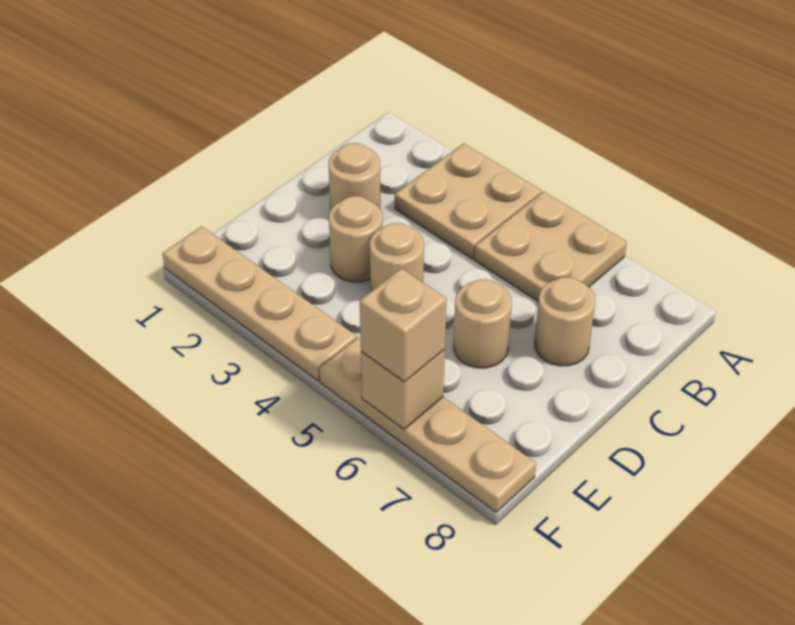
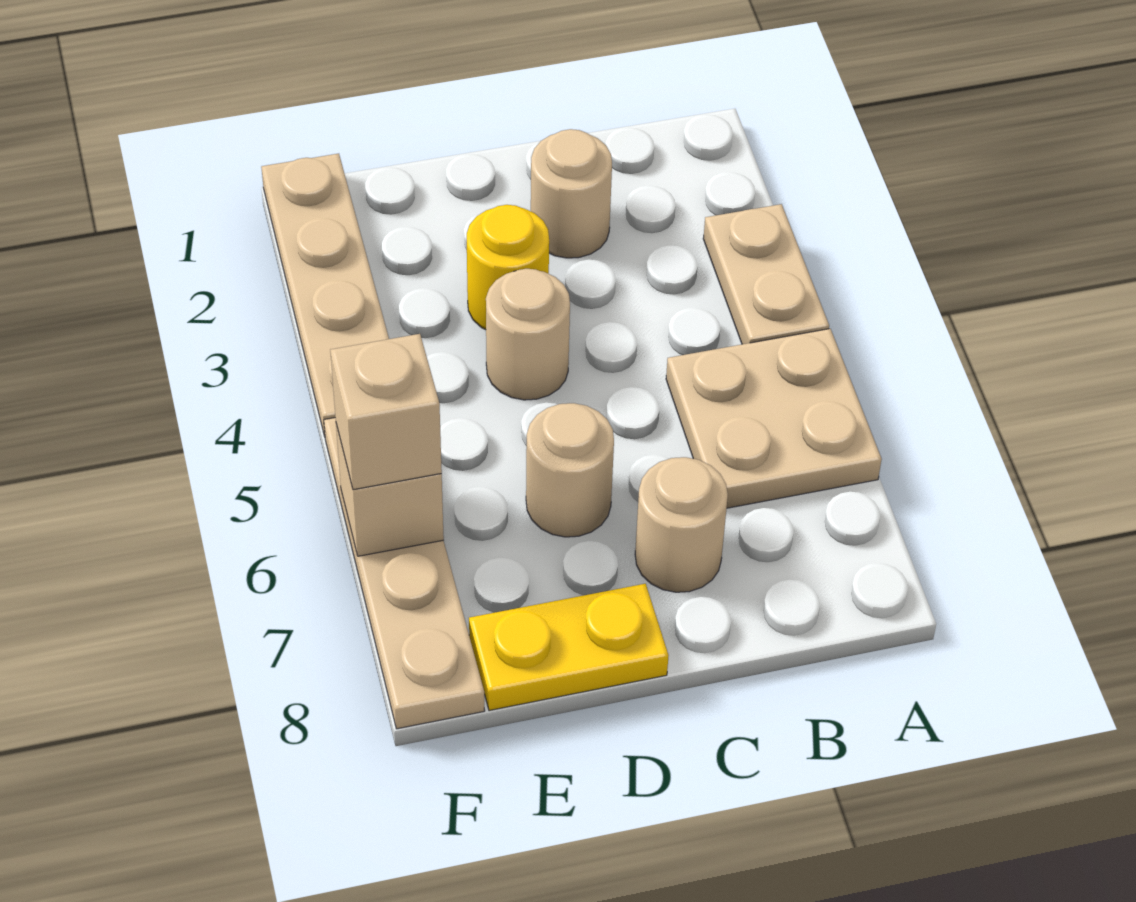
tan plate A3:B4 level 1 -> tan plate A3:A4 level 1
tan round brick D3 level 1 -> yellow round brick D3 level 1
none -> yellow plate D8:E8 level 1

